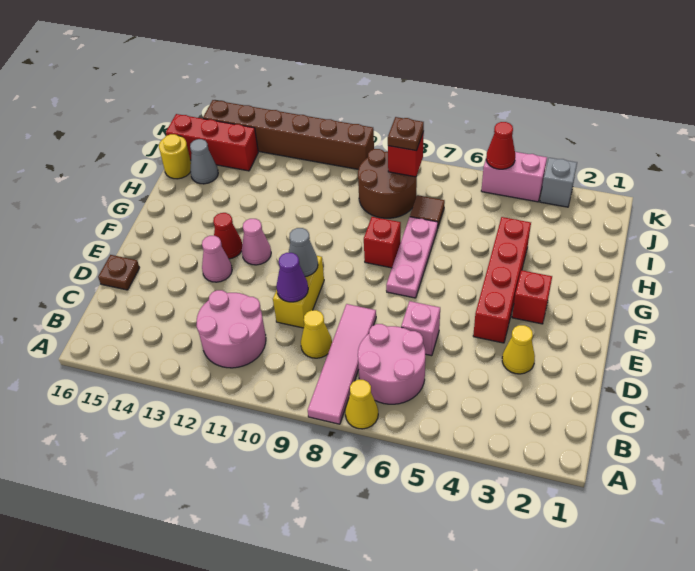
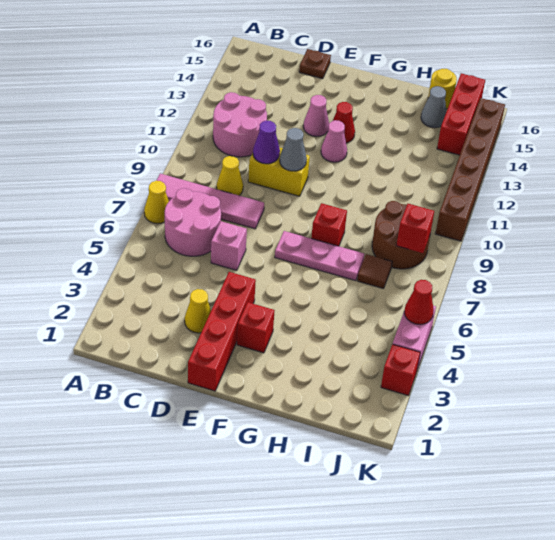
red brick E4:H4 level 1 -> red brick E1:E4 level 1
brown plate J8 level 3 -> none
grey brick K3 level 1 -> red brick K3 level 1

